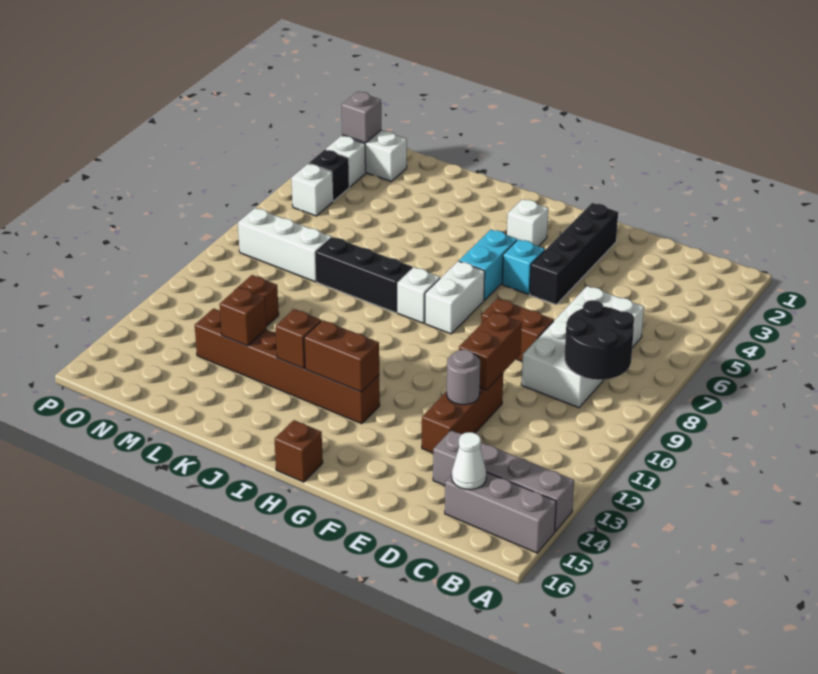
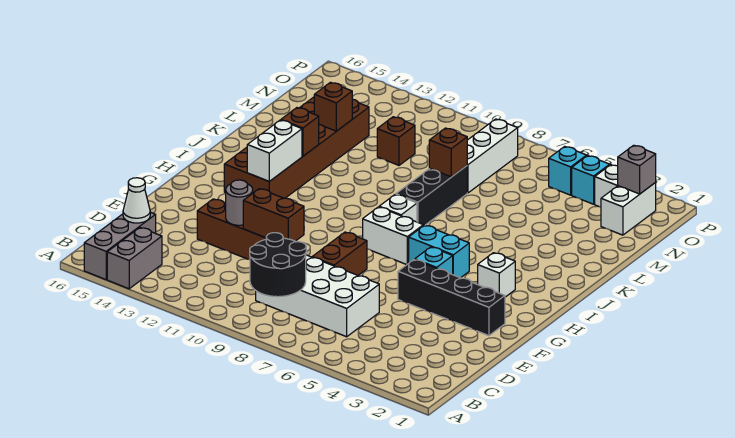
grey brick A14:D14 level 1 -> grey brick A14:B14 level 1
brown brick H13:M13 level 1 -> brown brick H13:M14 level 1
brown brick H13:I13 level 2 -> white brick H13:I13 level 2
brown brick H16 level 1 -> brown brick L8 level 2
black brick O4 level 1 -> cyan brick O4 level 1
white brick O5 level 1 -> cyan brick O5 level 1

